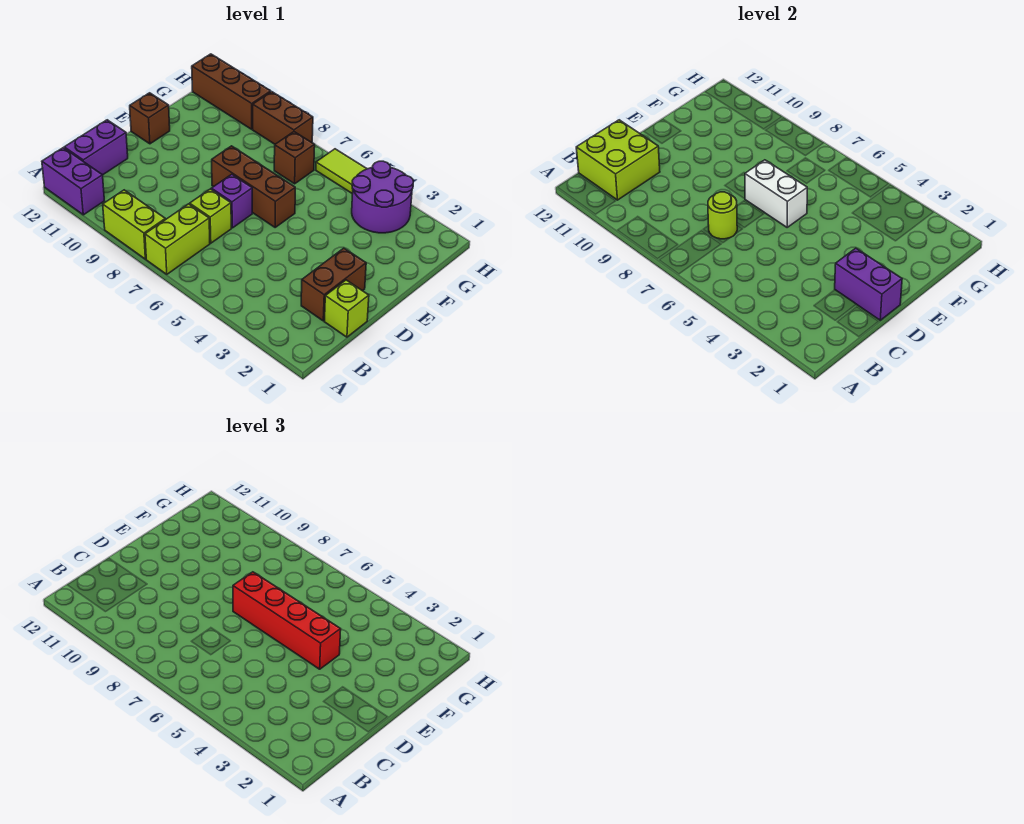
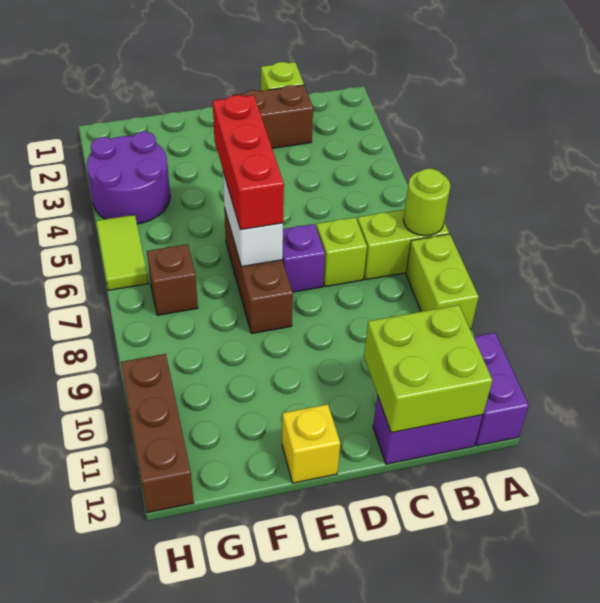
lime round brick C7 level 2 -> lime round brick A7 level 2
purple brick D1:D2 level 2 -> none
red brick E4:E7 level 3 -> red brick E5:E7 level 3
brown brick E12 level 1 -> yellow brick E12 level 1
brown brick H8:H9 level 1 -> none

